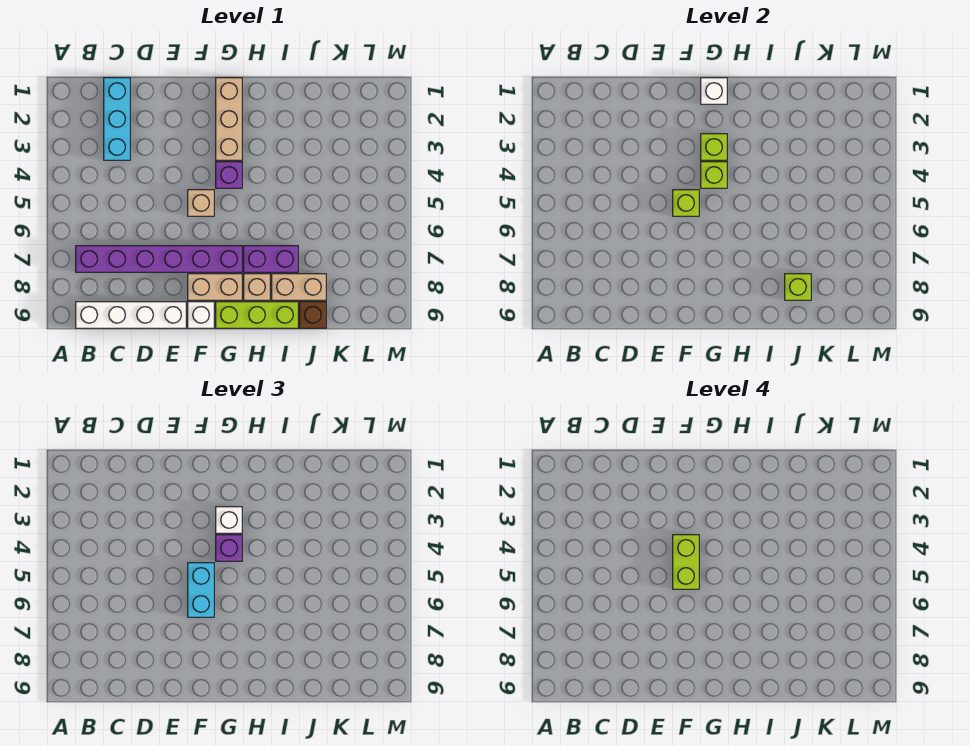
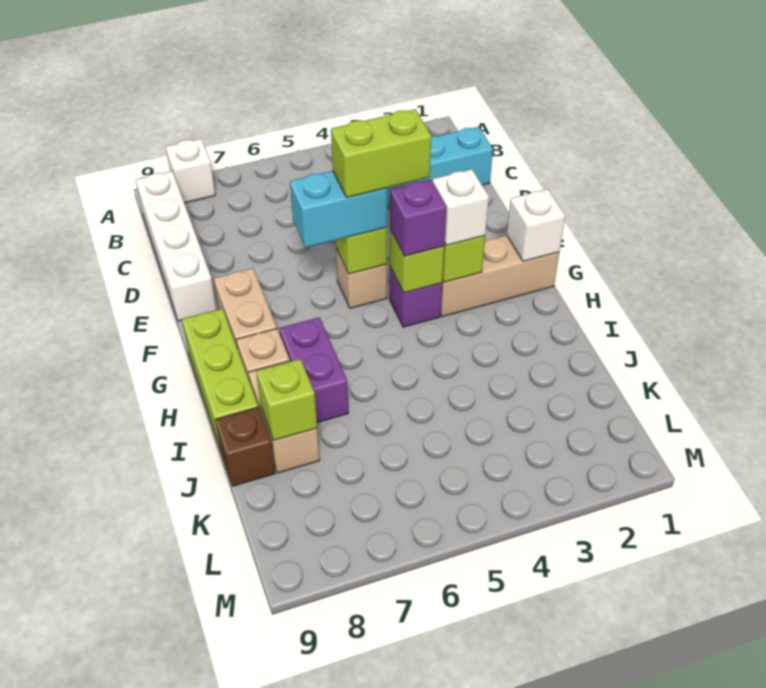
purple brick B7:G7 level 1 -> none
white brick F9 level 1 -> white brick A8 level 1

